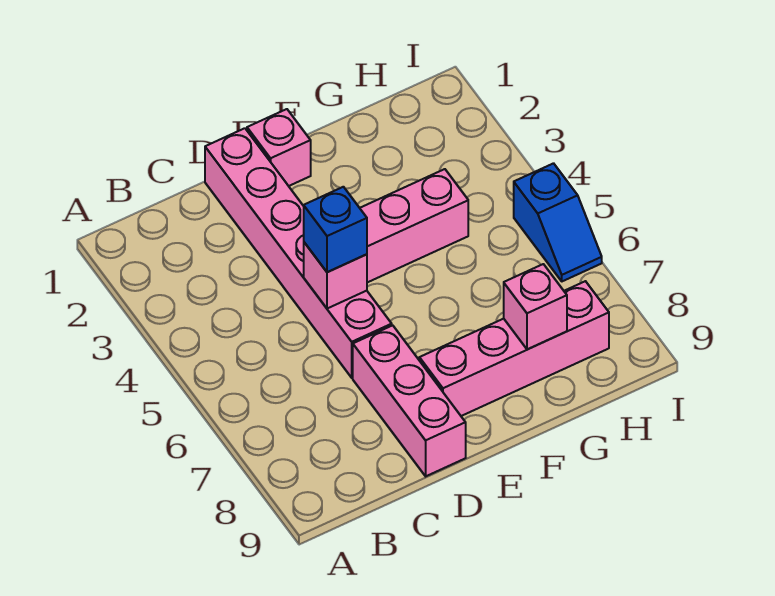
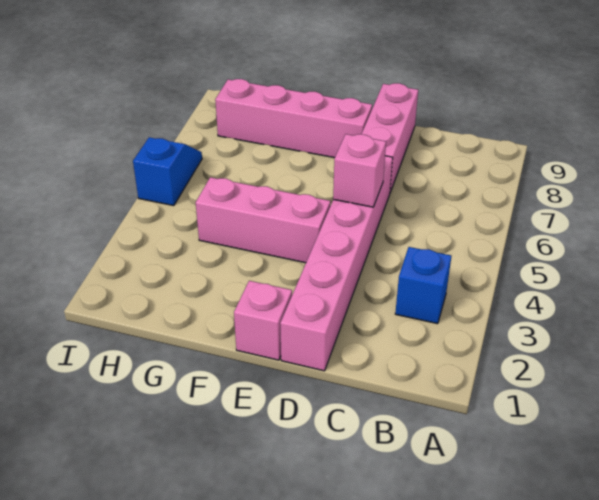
blue brick D5 level 3 -> blue brick B3 level 1
pink brick G8 level 2 -> none

